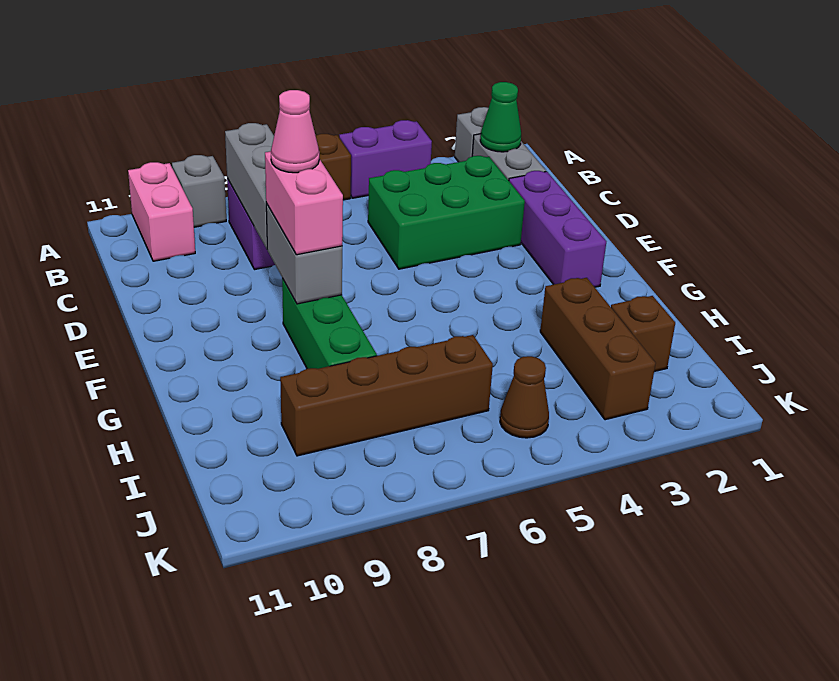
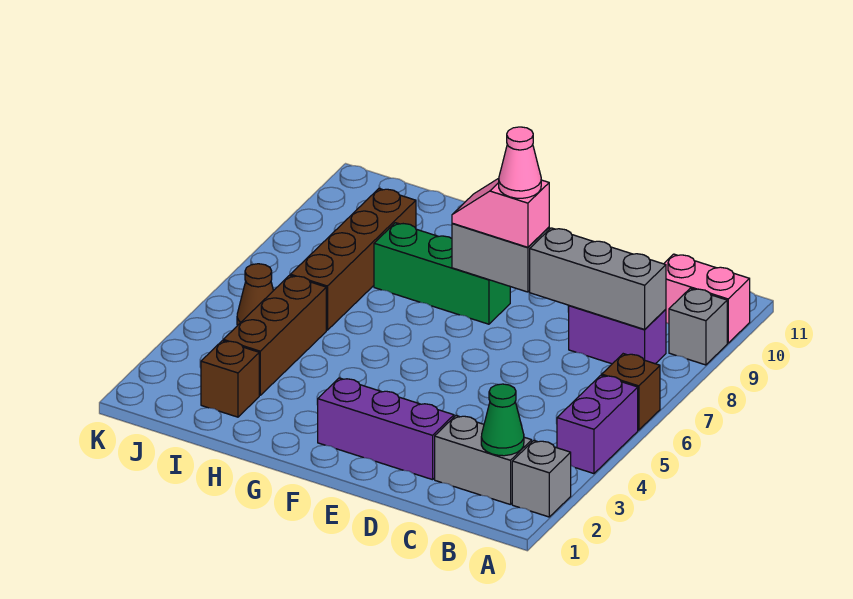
green brick C3:D5 level 1 -> none
pink brick E8:F8 level 3 -> pink slope E8:F8 level 3 top E
brown brick H3:J3 level 1 -> brown brick I3:I5 level 1

